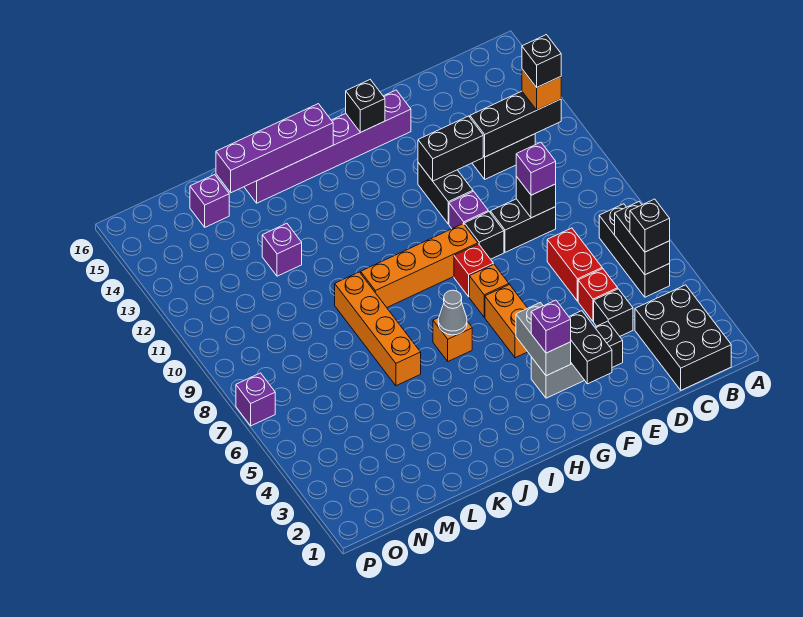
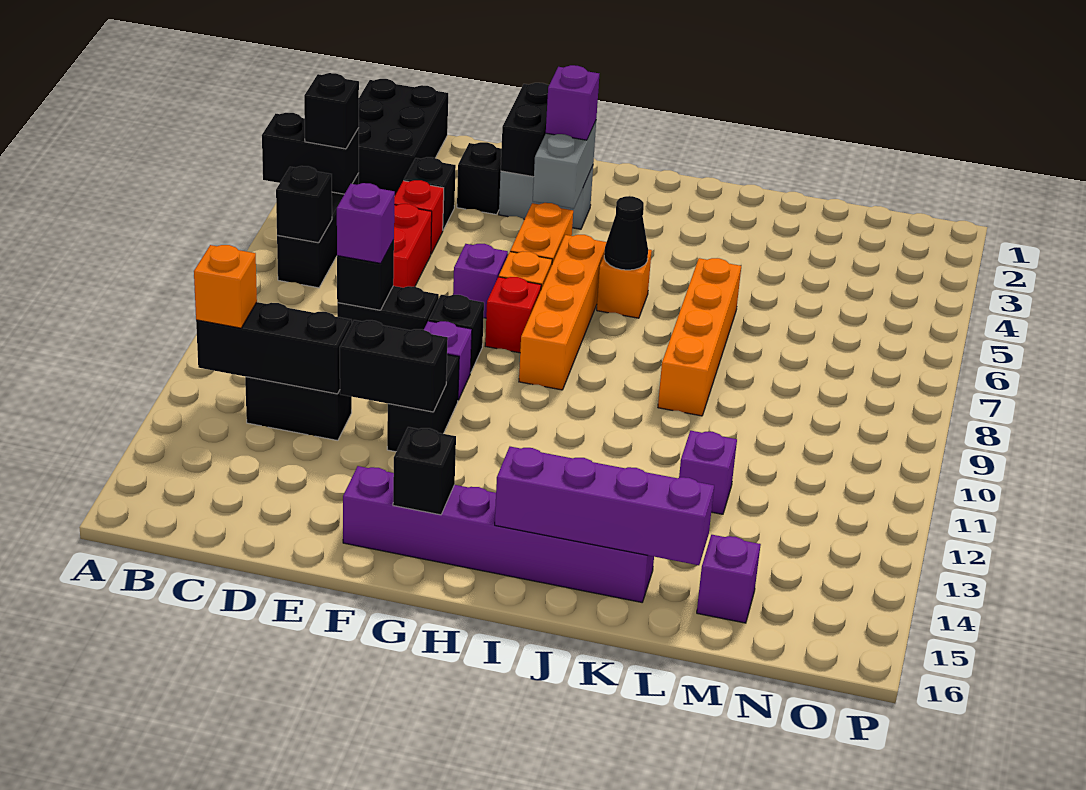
black brick B5:B6 level 2 -> black brick A5:B5 level 2
black brick B12 level 4 -> black brick B7 level 2
orange brick G9:J9 level 1 -> orange brick H6:H9 level 1
grey cone I6 level 2 -> black cone I6 level 2
purple brick P7 level 1 -> purple brick F7 level 1

